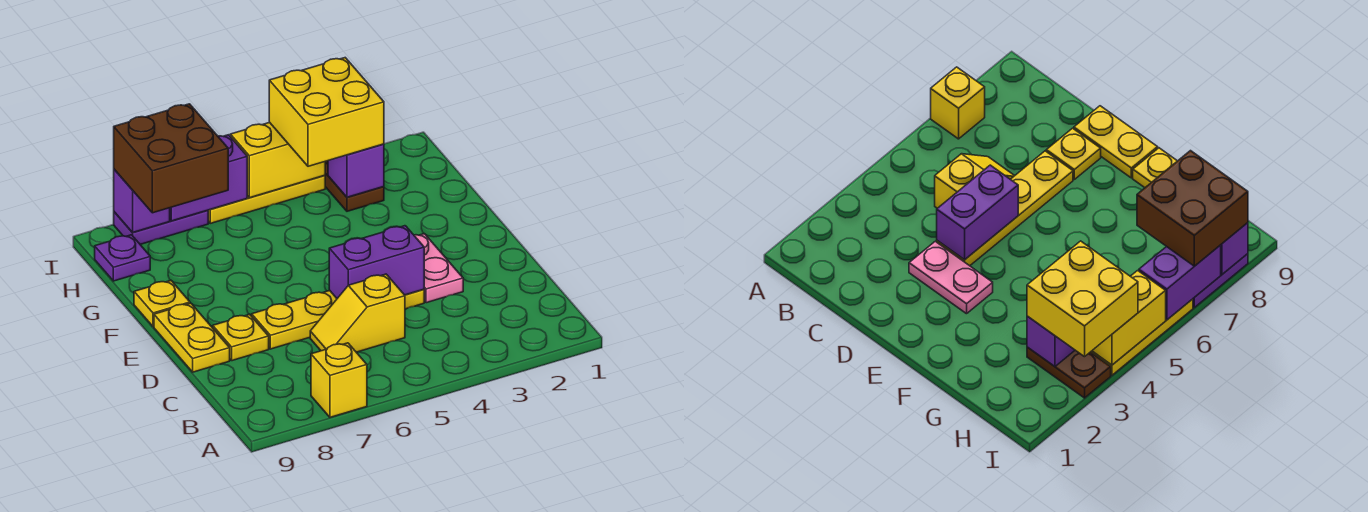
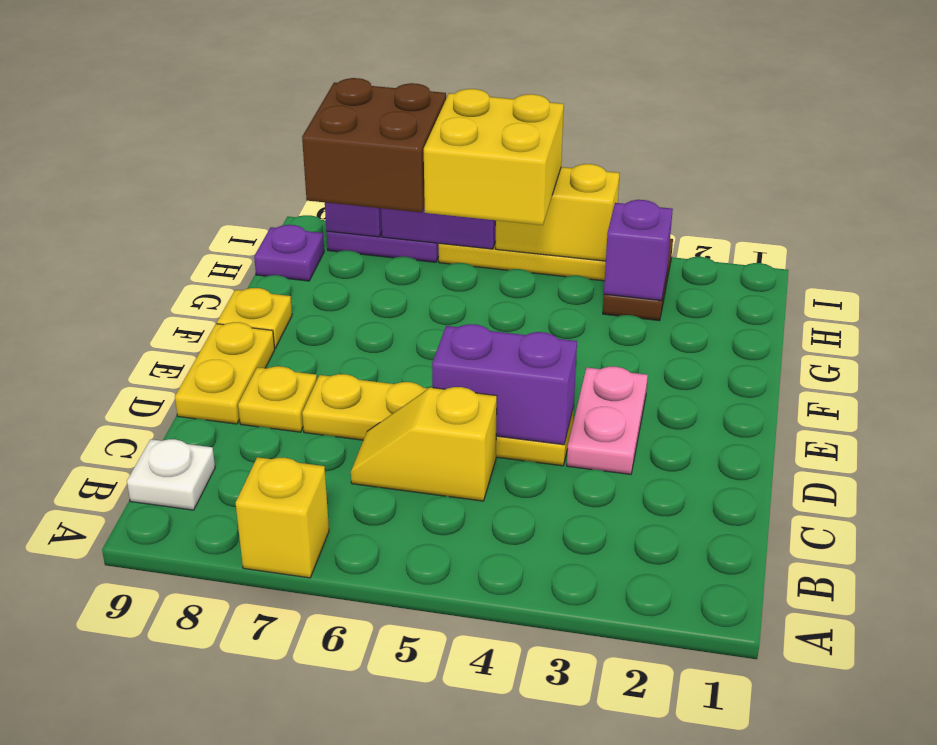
none -> white plate B9 level 1
yellow brick H3:I4 level 3 -> yellow brick H5:I6 level 3

